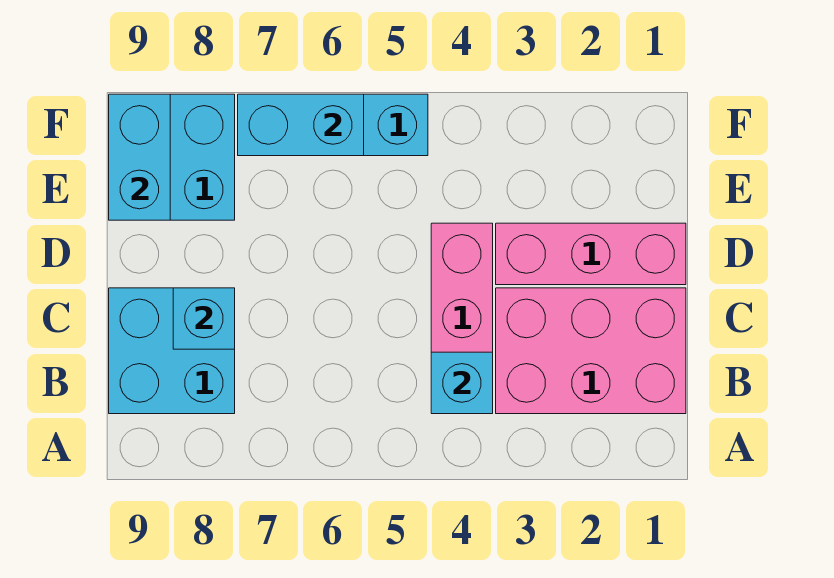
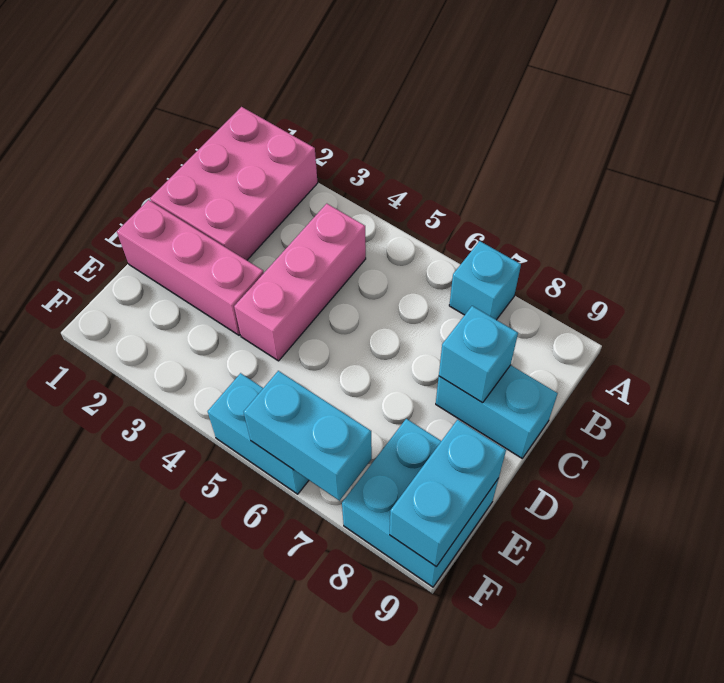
pink brick B1:C3 level 1 -> pink brick A1:C2 level 1
cyan brick B4 level 2 -> cyan brick A7 level 1
cyan brick B8:C9 level 1 -> cyan brick C8:C9 level 1

